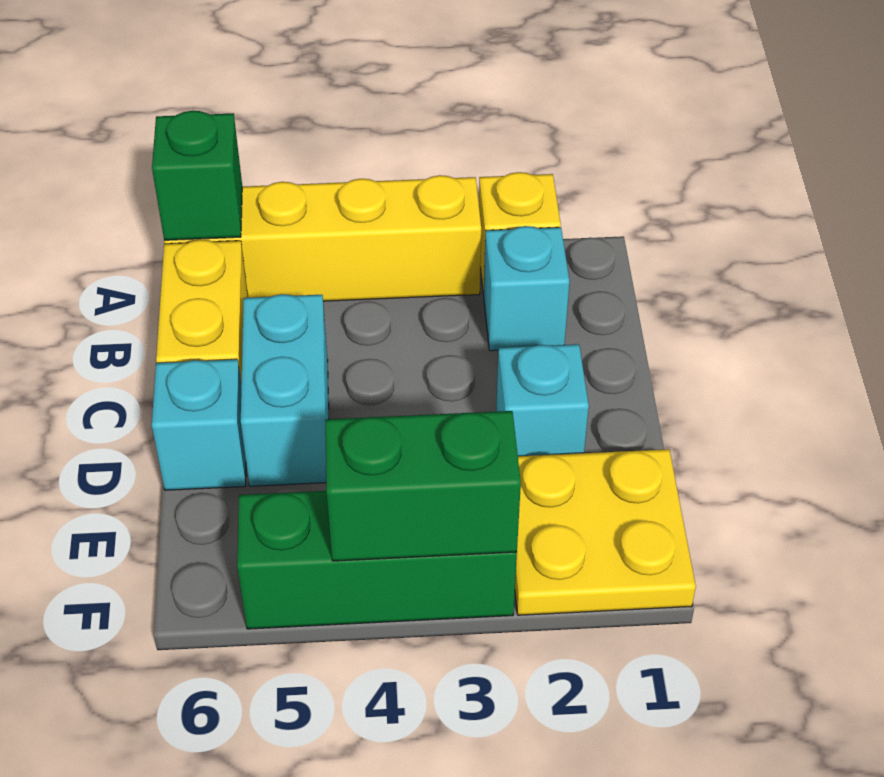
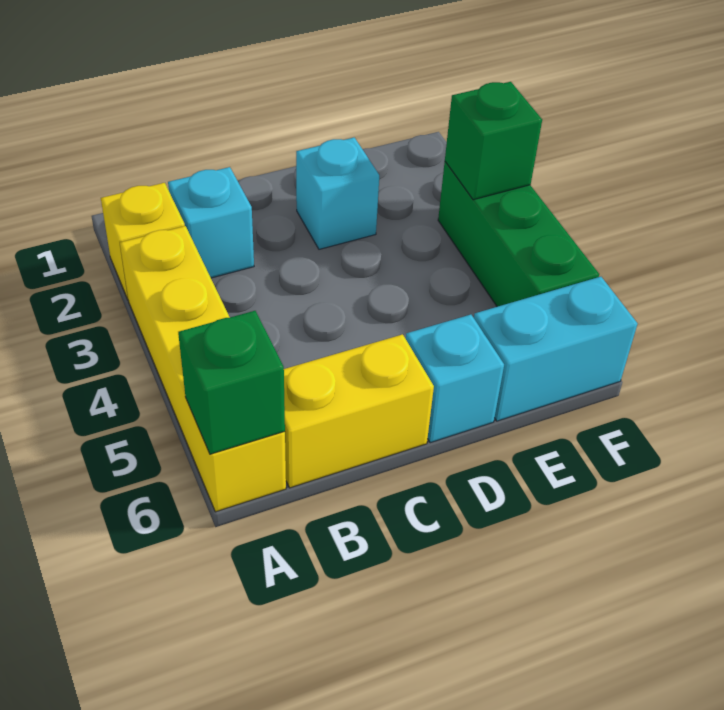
cyan brick C5:D5 level 1 -> cyan brick E6:F6 level 1
yellow plate E1:F2 level 1 -> none
green brick F3:F4 level 2 -> green brick F3 level 2

